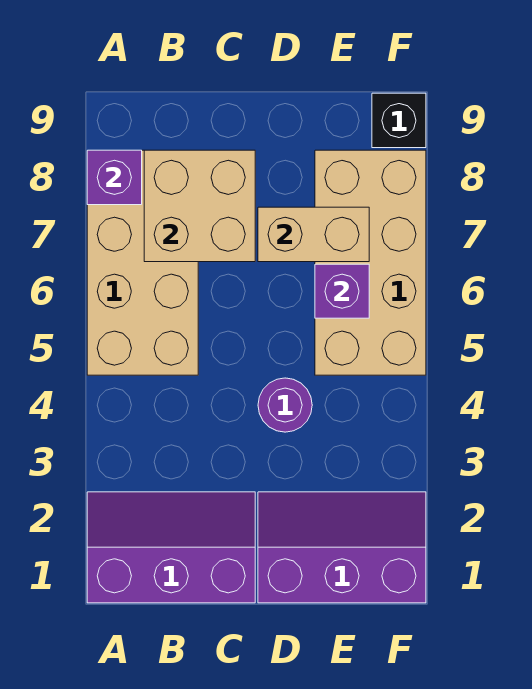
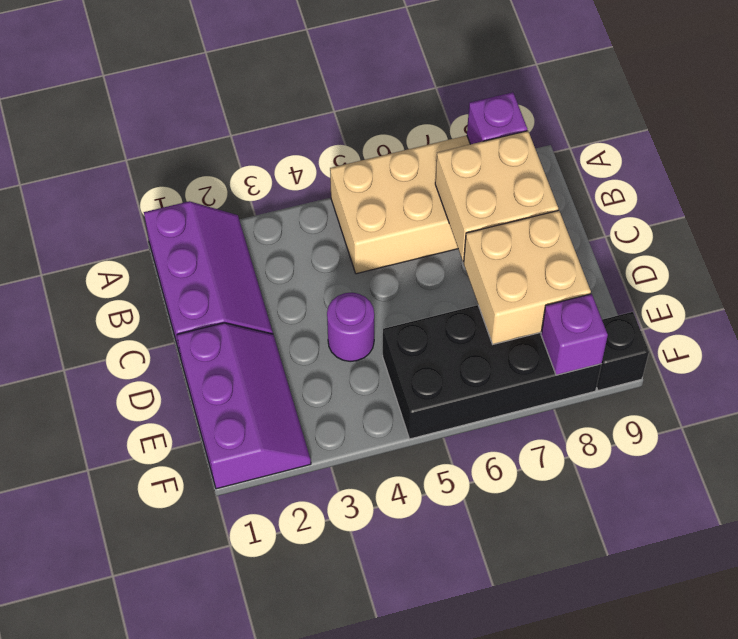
tan brick D7:E7 level 2 -> tan brick D7:E8 level 2
tan brick E5:F8 level 1 -> black brick E5:F8 level 1
purple brick E6 level 2 -> purple brick F8 level 2

